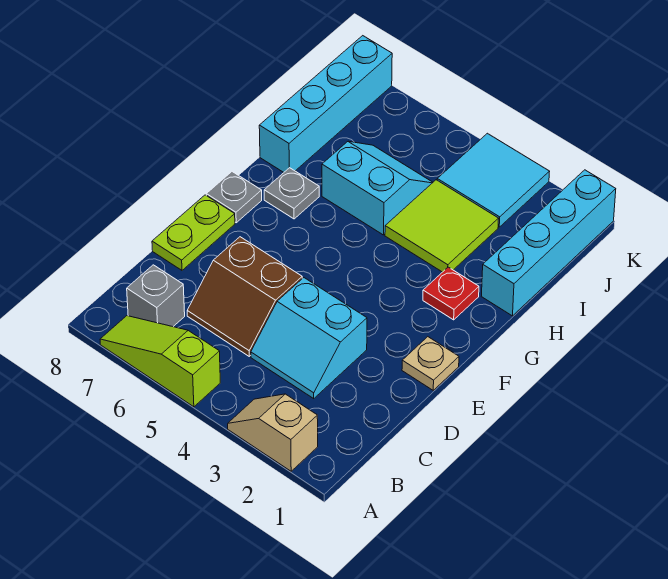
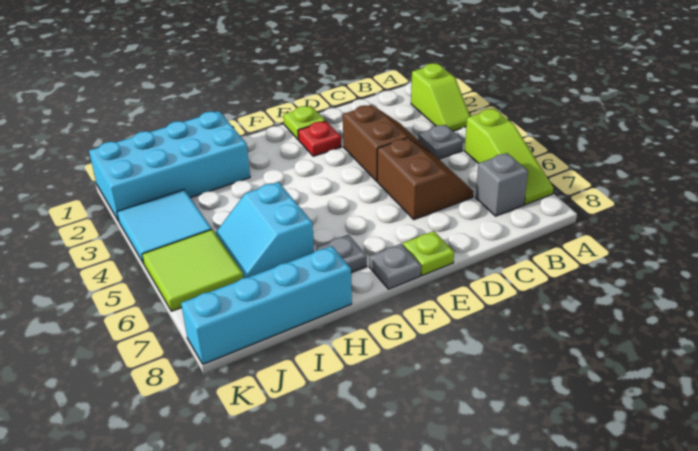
tan slope A2:A3 level 1 top 2 -> lime slope A2:A3 level 1 top 2
none -> grey plate B4 level 1
cyan slope C3:D4 level 1 top D -> brown slope C3:D4 level 1 top D
lime plate D8:E8 level 1 -> lime plate E8 level 1
tan plate E1 level 1 -> lime plate E1 level 1
red plate G2 level 1 -> red plate E2 level 1
cyan brick H1:K1 level 1 -> cyan brick H1:K2 level 1
lime tile H3:I4 level 1 -> lime tile J5:K6 level 1

